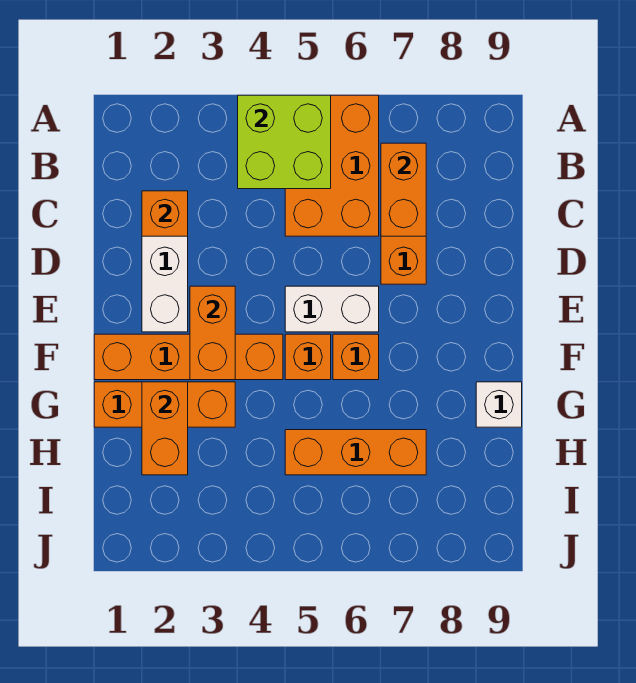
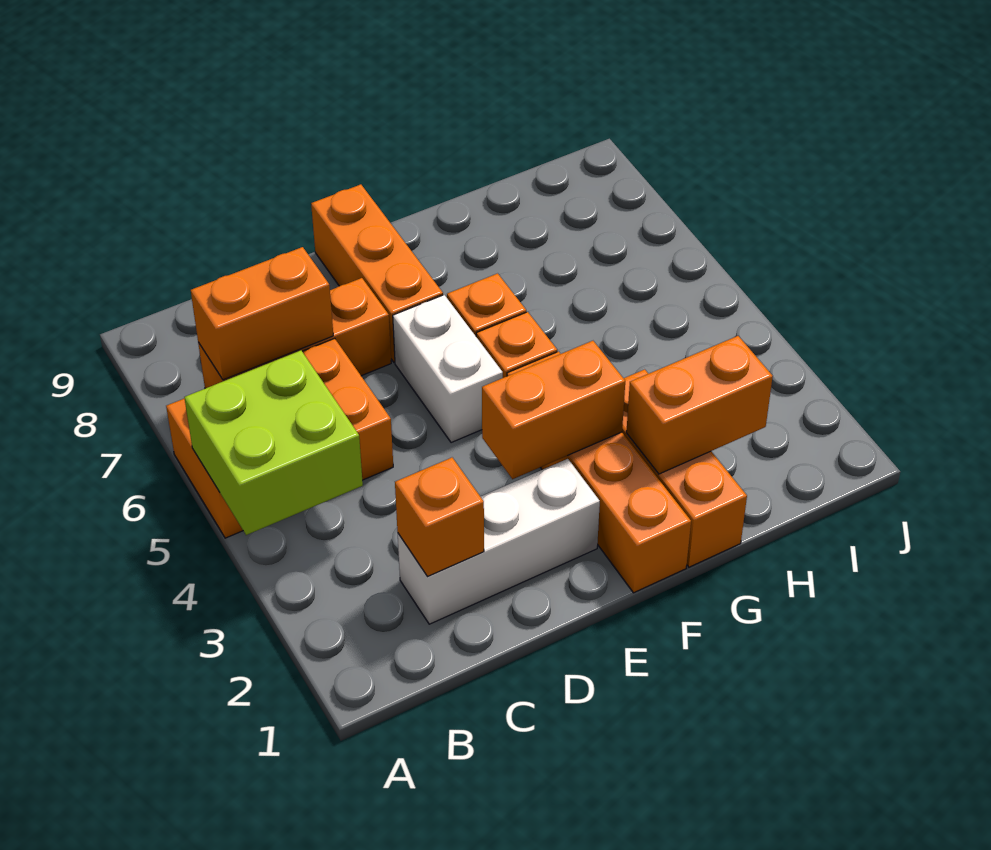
white brick G9 level 1 -> none
orange brick H5:H7 level 1 -> orange brick E7:E9 level 1

